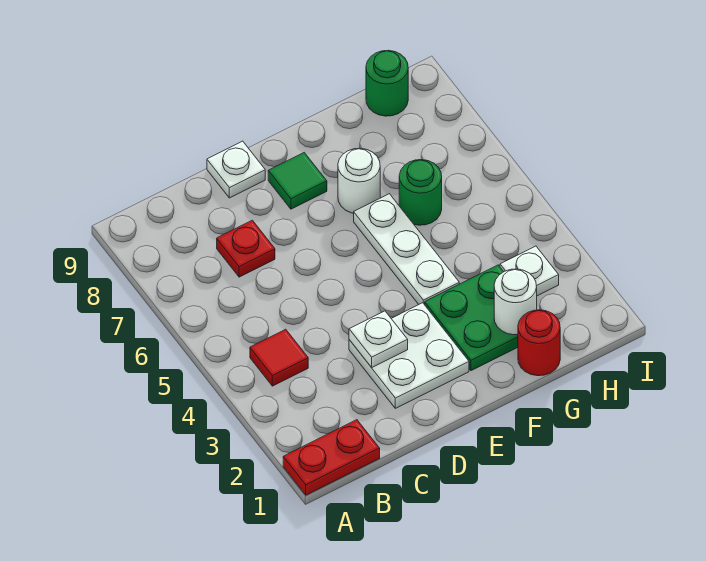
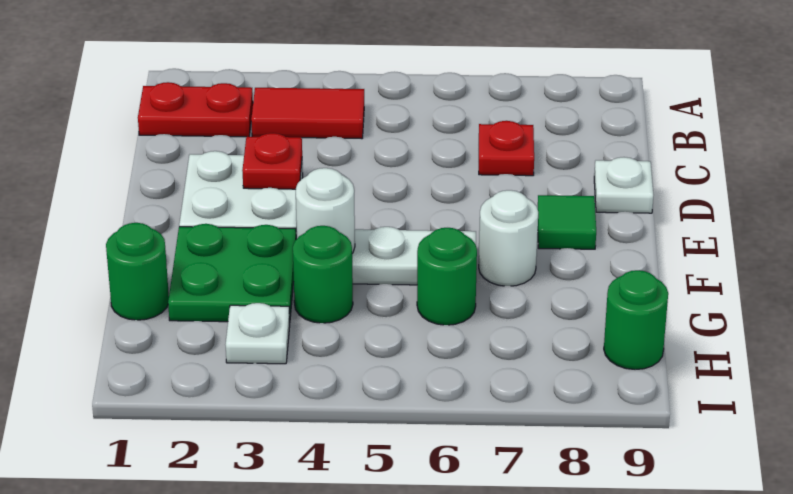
red plate A1:B1 level 1 -> red plate B1:B2 level 1
red tile B4 level 1 -> red tile B3:B4 level 1
white plate D3 level 2 -> red plate D3 level 2
red round brick G1 level 1 -> green round brick G1 level 1
white round brick G2 level 2 -> white round brick F4 level 2
none -> green round brick G4 level 1

